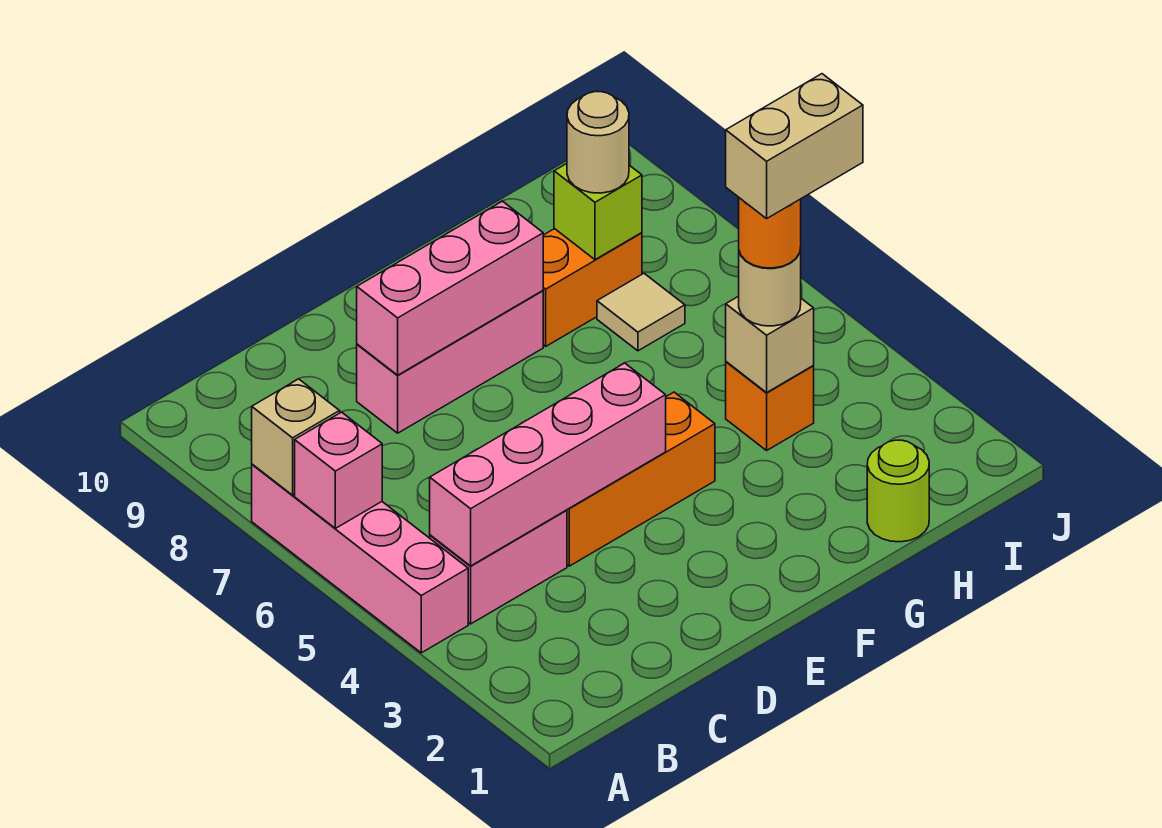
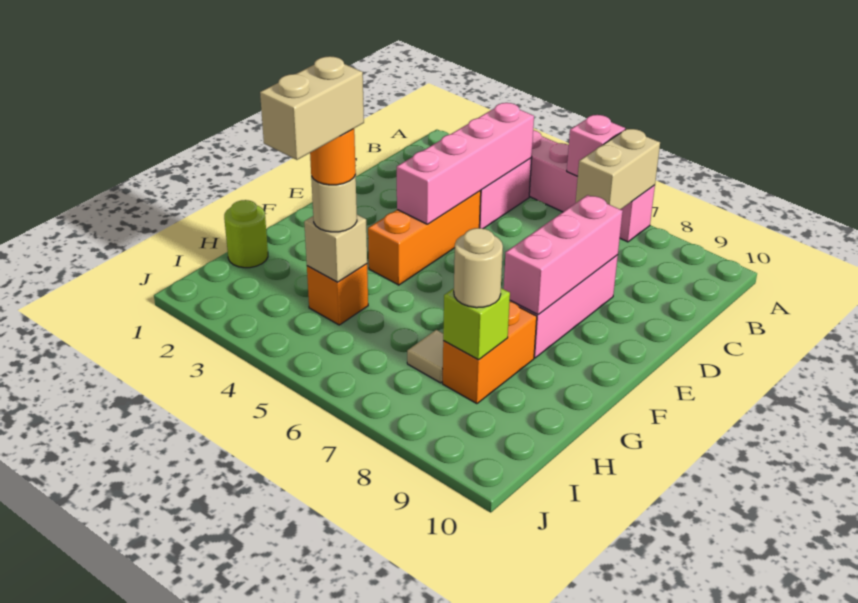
tan brick A7 level 2 -> tan brick A7:B7 level 2

